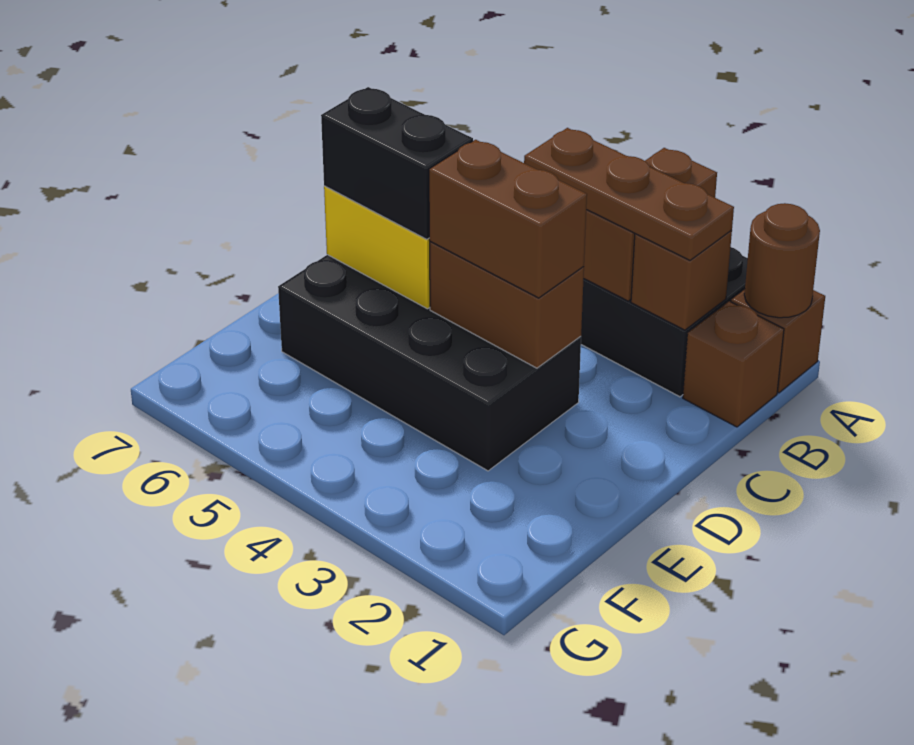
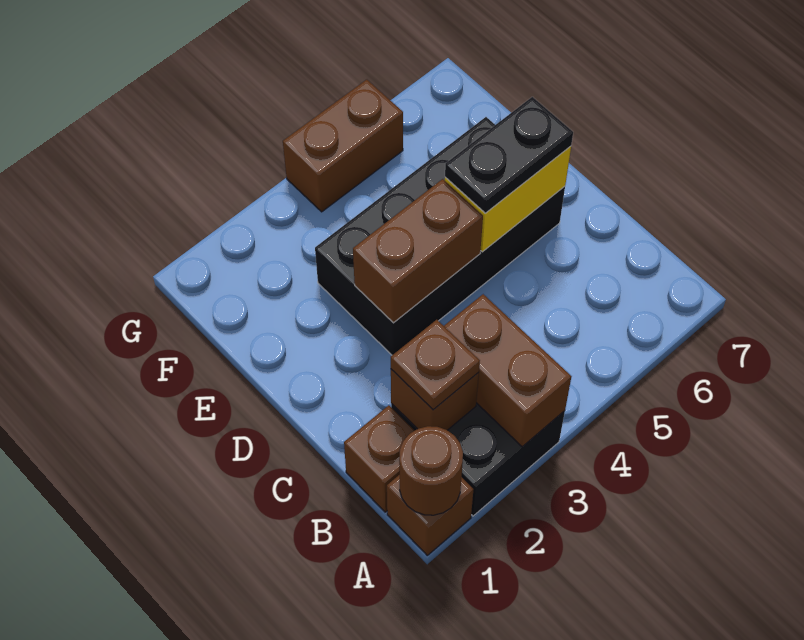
brown plate B2:B4 level 3 -> brown plate B2 level 3
brown brick D3:D4 level 3 -> brown brick G4:G5 level 1
black brick D5:D6 level 3 -> black plate D5:D6 level 3

